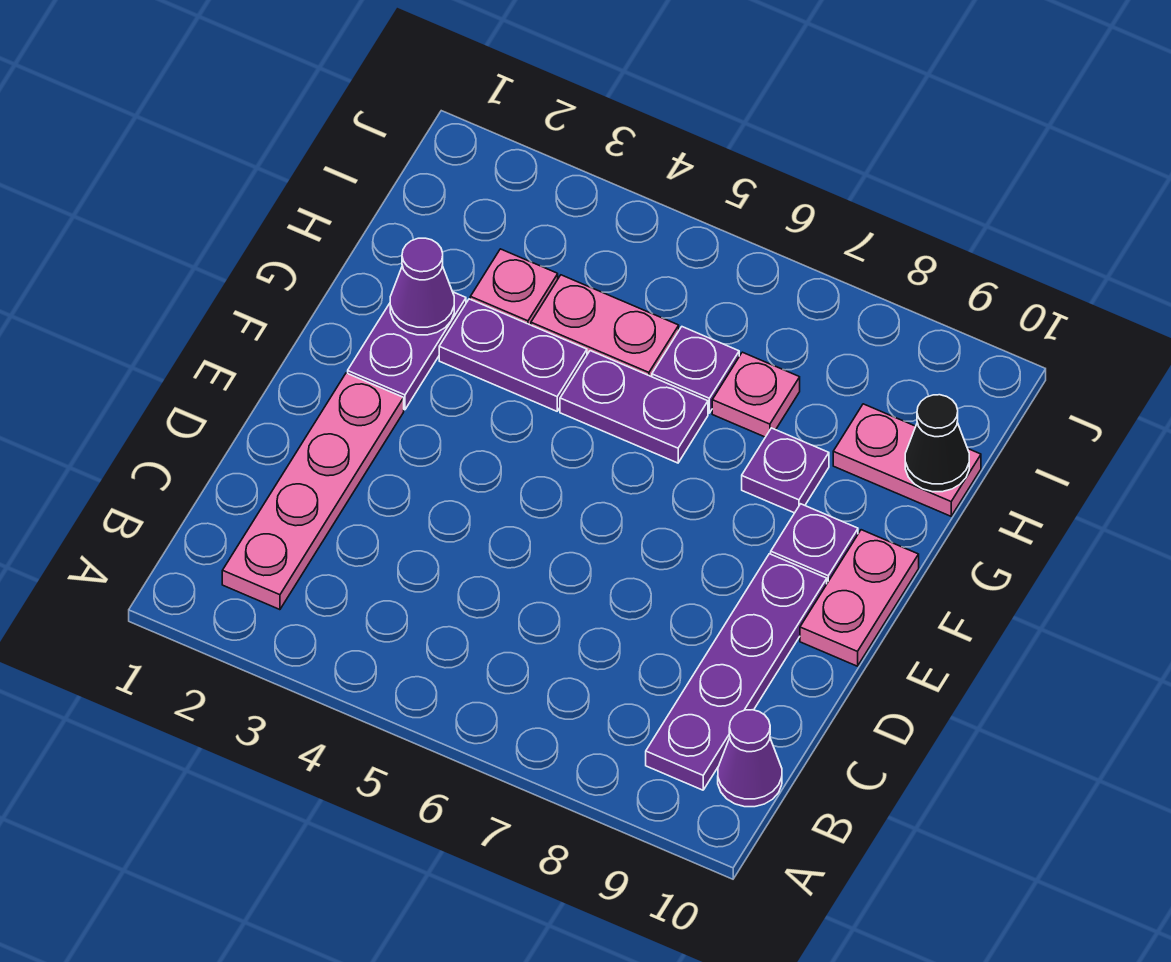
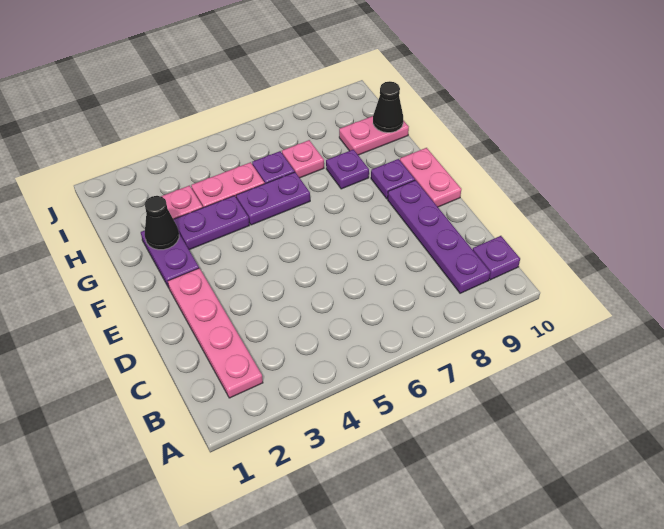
purple cone B10 level 1 -> purple plate B10 level 1
purple cone G2 level 2 -> black cone G2 level 2

